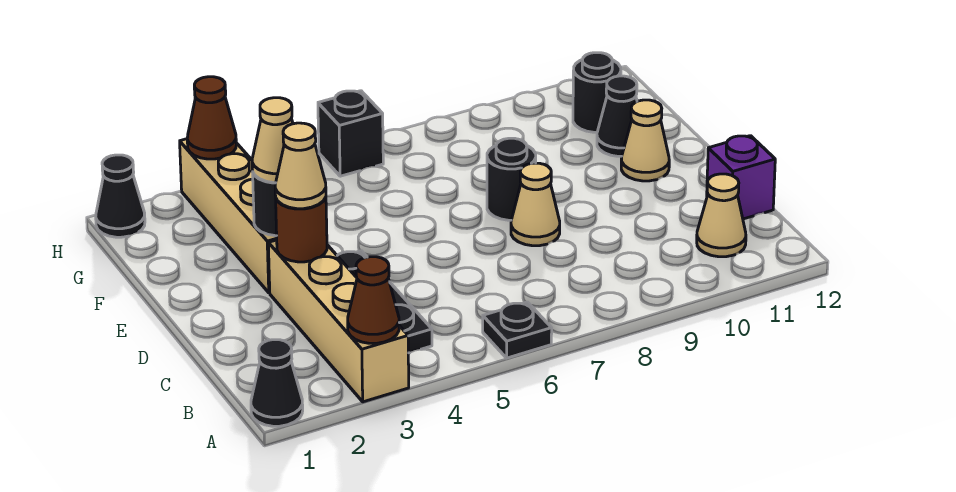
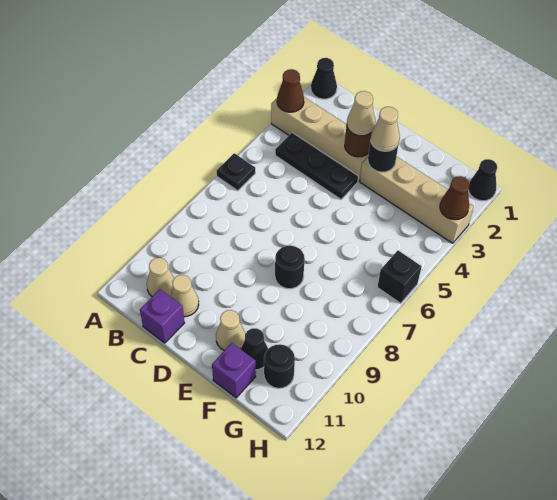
tan cone D8 level 1 -> tan cone C11 level 1
none -> purple brick F12 level 1

